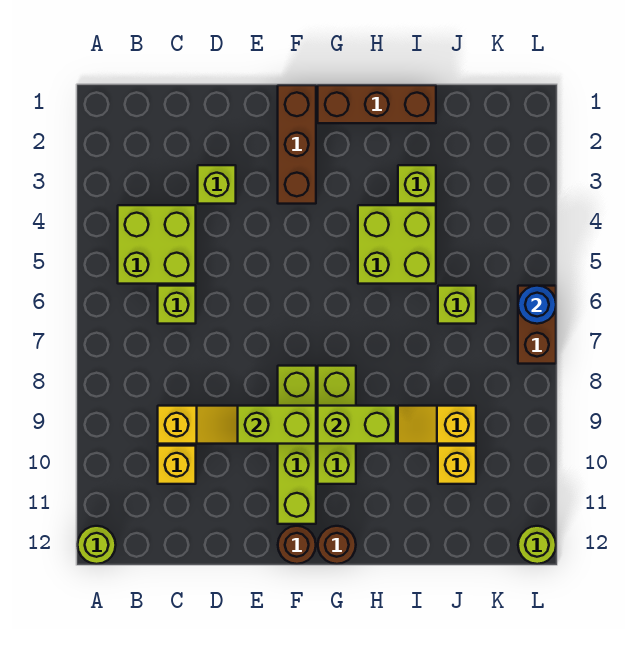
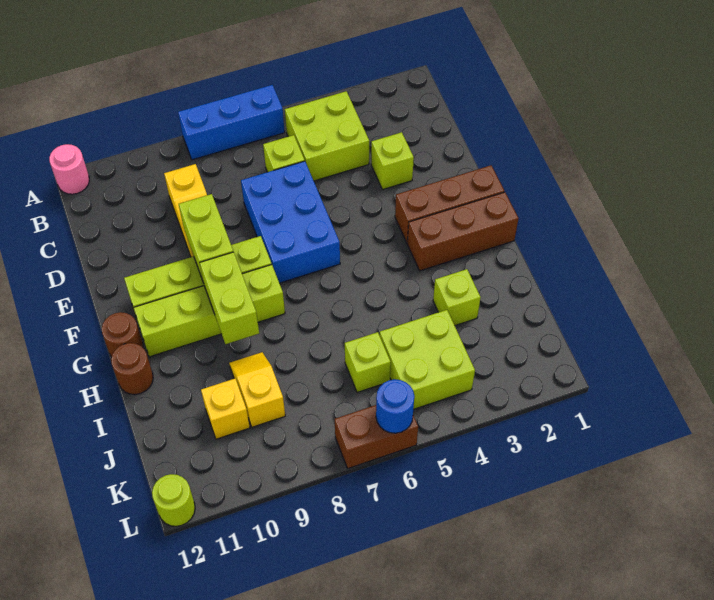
none -> blue brick A6:A8 level 1
lime round brick A12 level 1 -> pink round brick A12 level 1
yellow brick C10 level 1 -> none
none -> blue brick D6:F7 level 1
brown round brick F12 level 1 -> brown round brick H12 level 1
brown brick G1:I1 level 1 -> brown brick G1:G3 level 1
lime brick G8:G10 level 1 -> lime brick G8:G11 level 1
lime brick H4:I5 level 1 -> lime brick J4:K5 level 1

